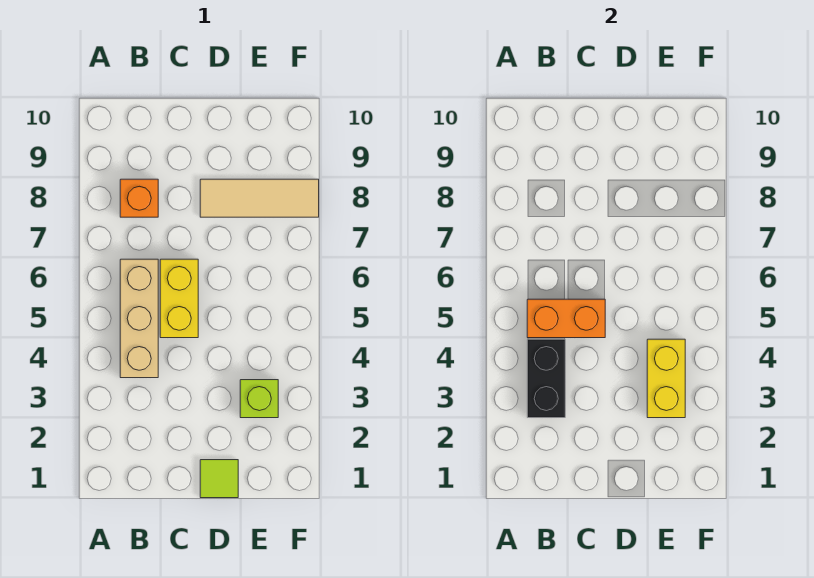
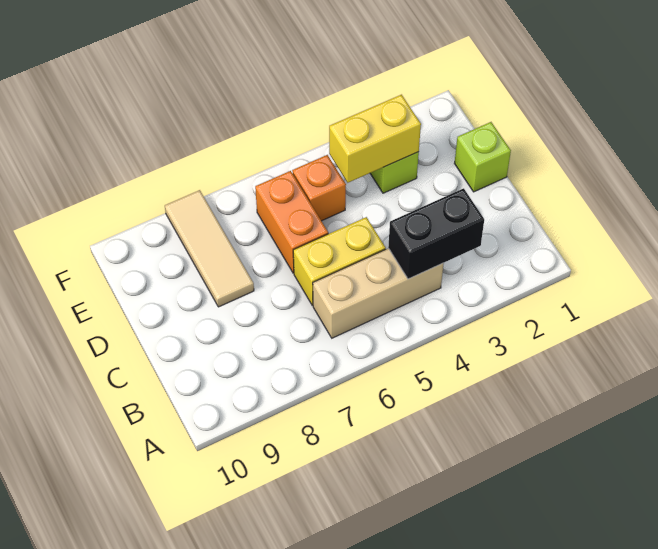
orange brick B5:C5 level 2 -> orange brick D6:E6 level 1
orange brick B8 level 1 -> orange brick E5 level 1
lime tile D1 level 1 -> lime brick D1 level 1

